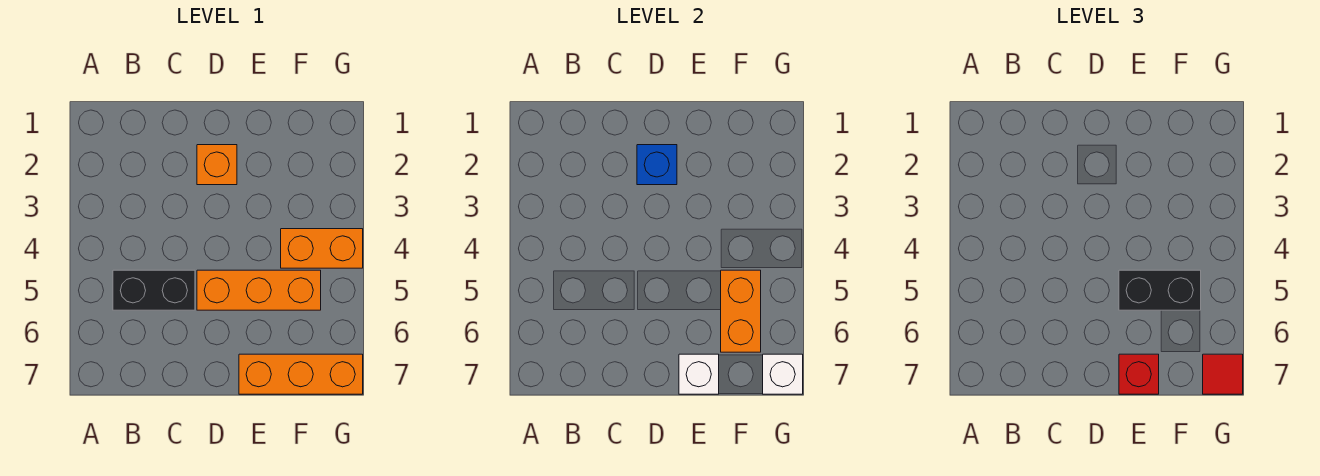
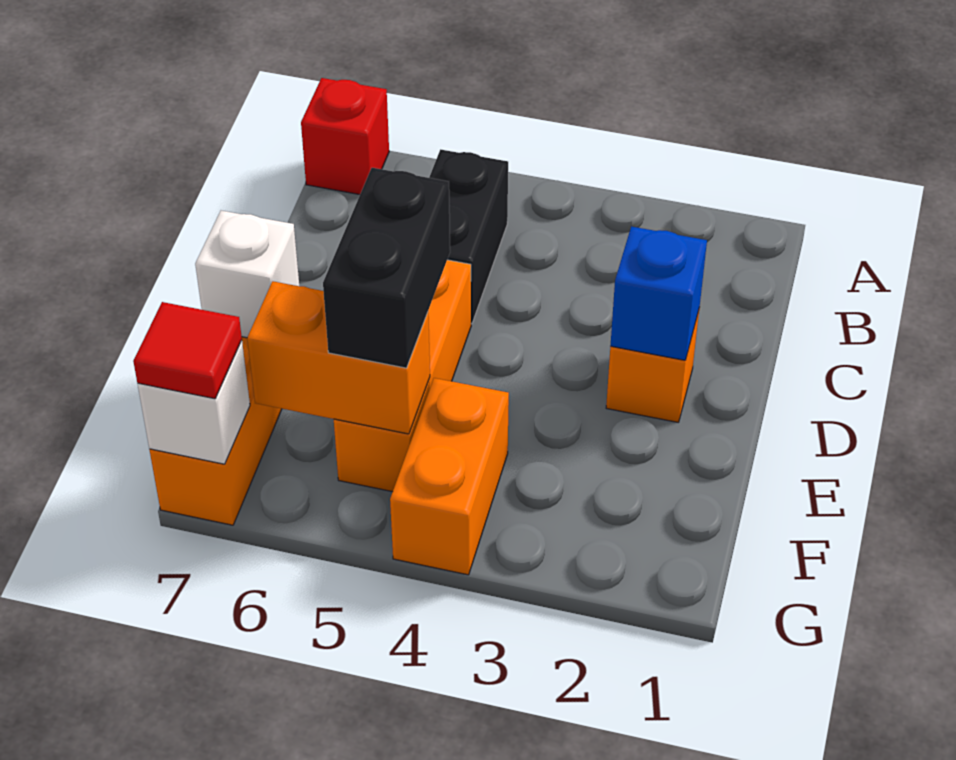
red brick E7 level 3 -> red brick A7 level 1

